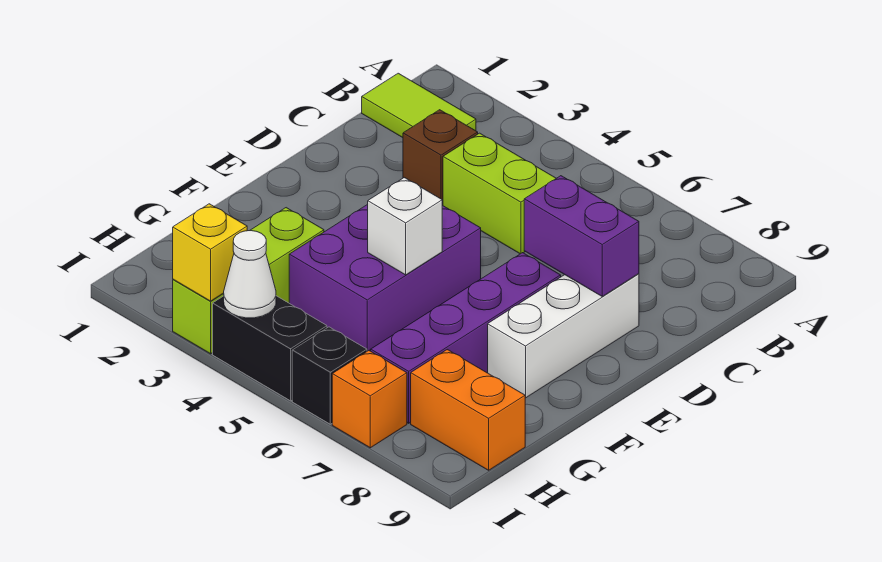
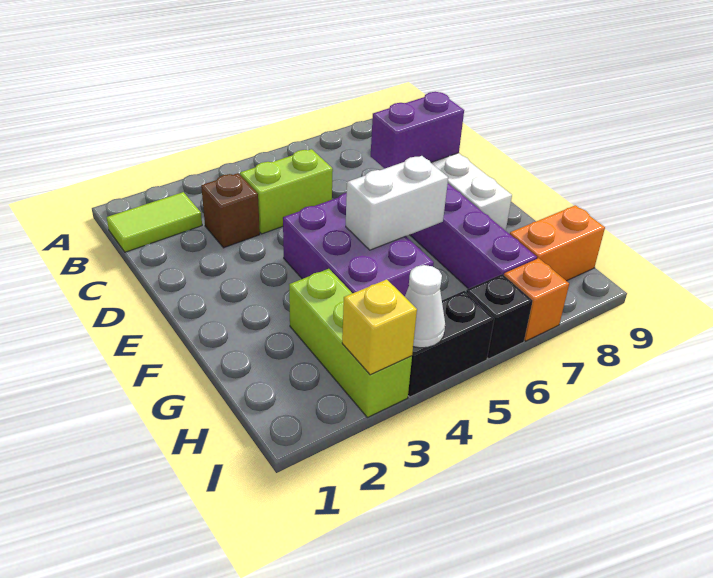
white brick F5 level 2 -> white brick F5:F6 level 2

